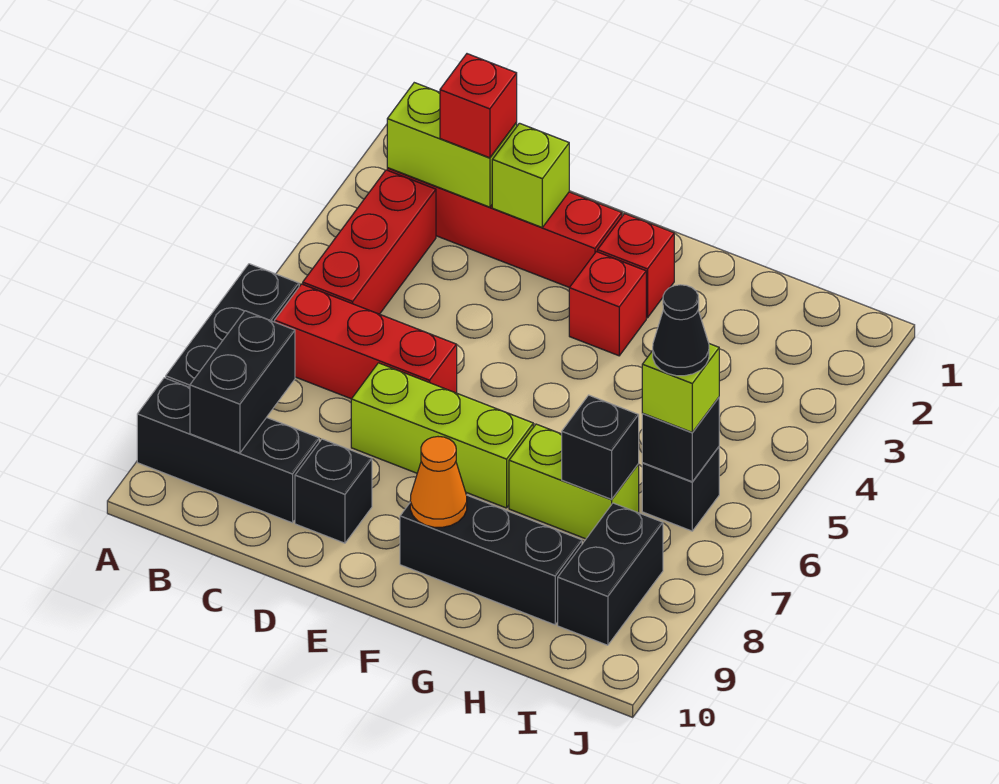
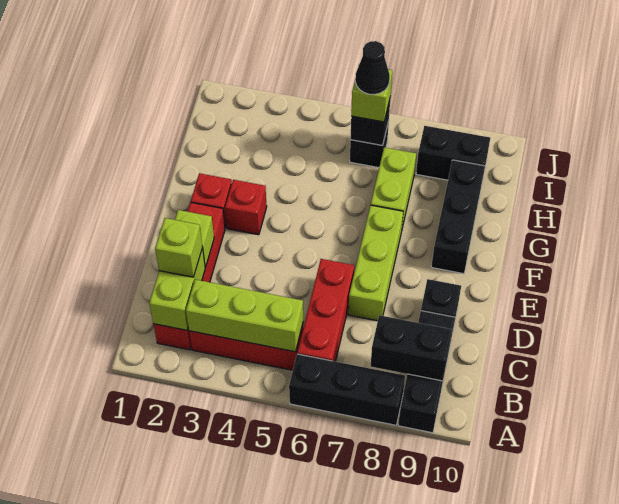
none -> lime brick B3:B5 level 2
red brick C2 level 3 -> lime brick C2 level 3
orange cone F9 level 2 -> none
black brick H7 level 2 -> none

